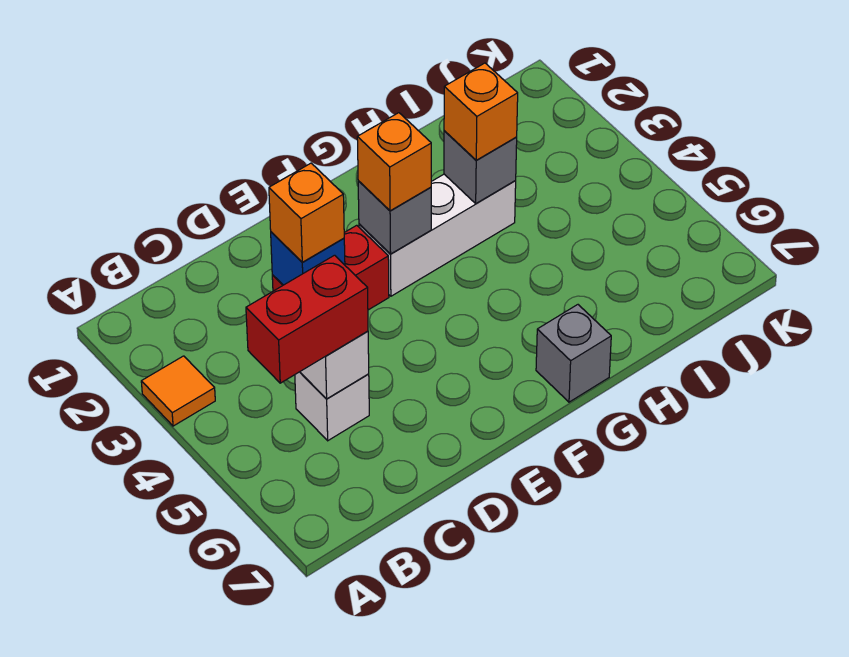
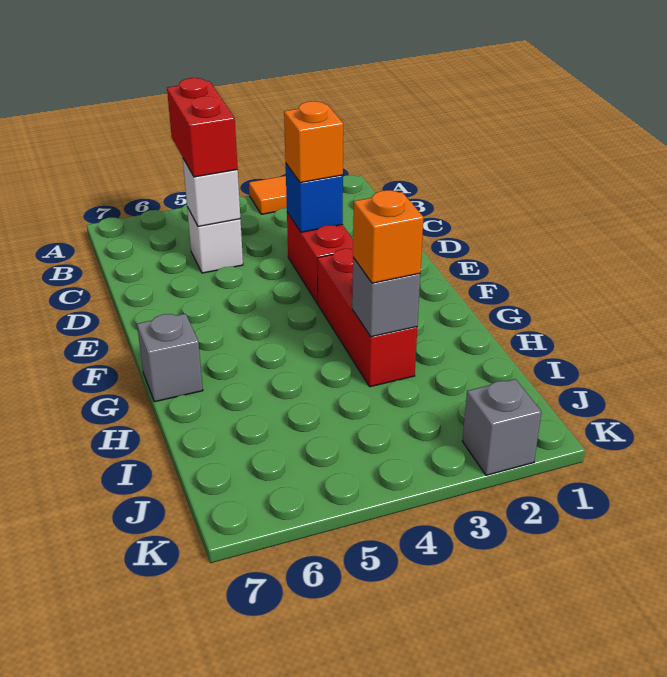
white brick F3:H3 level 1 -> red brick F3:H3 level 1
grey brick F3 level 2 -> grey brick K2 level 1
orange brick F3 level 3 -> none

